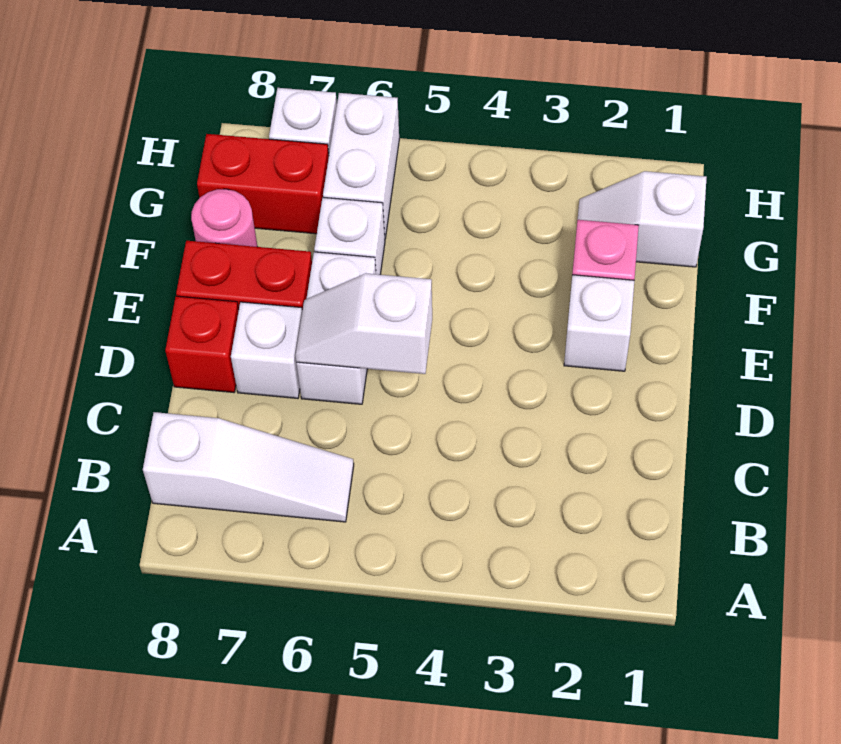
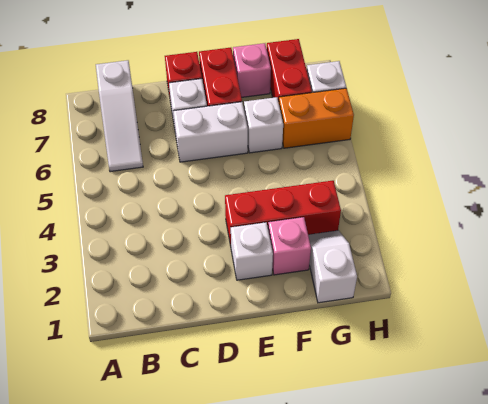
white slope D5:D6 level 2 top 5 -> none
none -> red brick E3:G3 level 1
pink round brick F8 level 1 -> pink brick F8 level 1
white brick G6:H6 level 1 -> orange brick G6:H6 level 1

